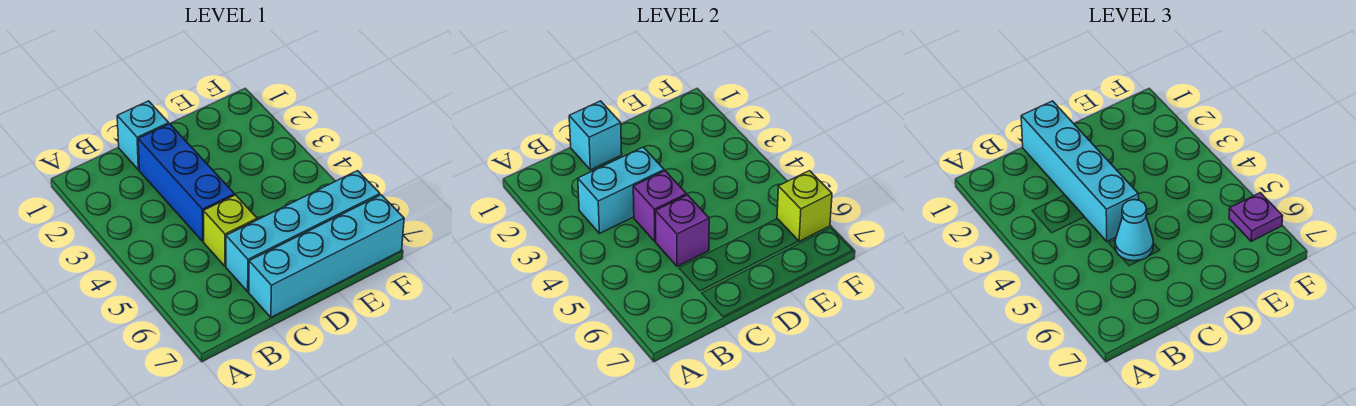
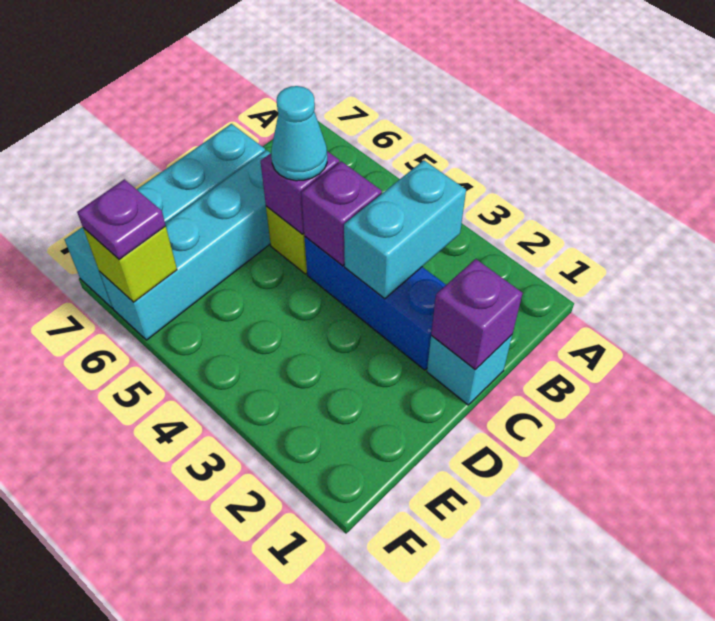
cyan brick C1 level 2 -> purple brick C1 level 2
cyan brick C1:C4 level 3 -> none

